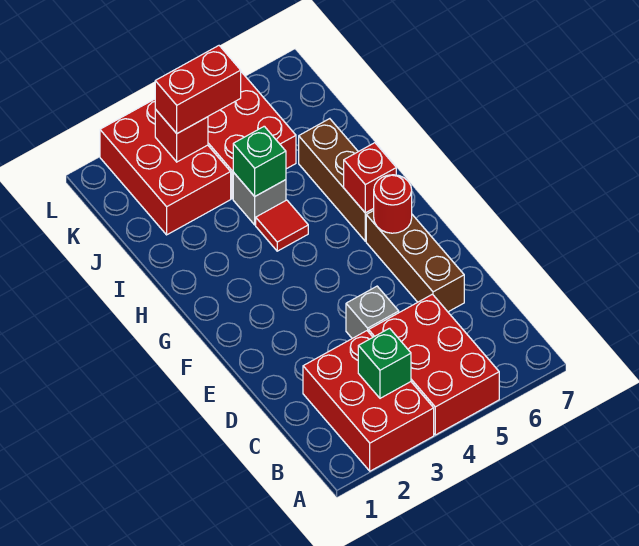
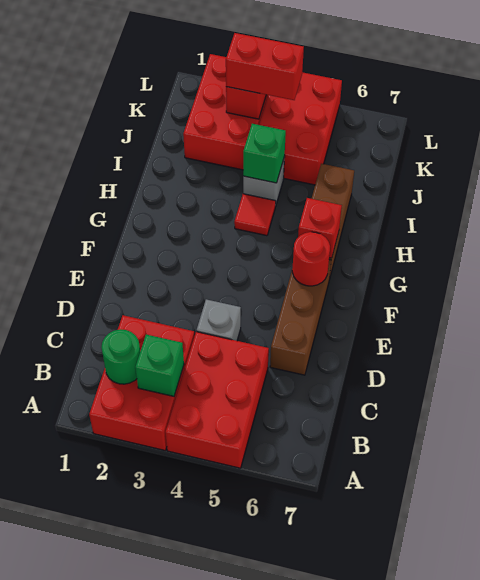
none -> green round brick B2 level 2

